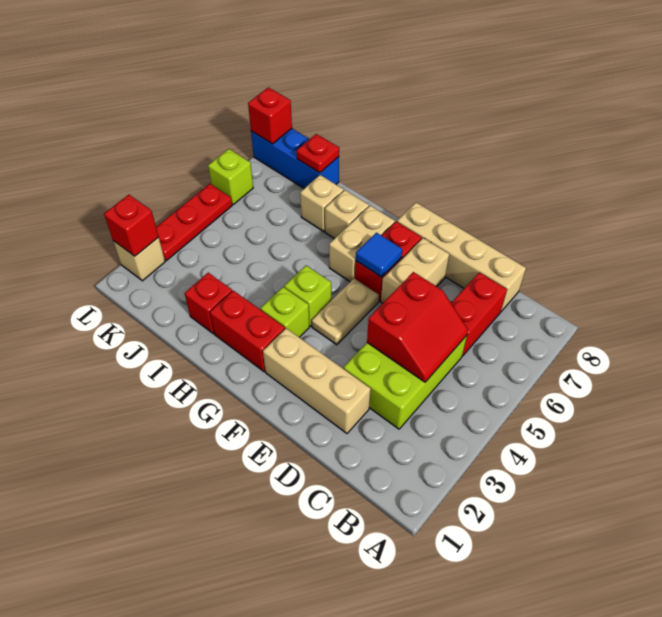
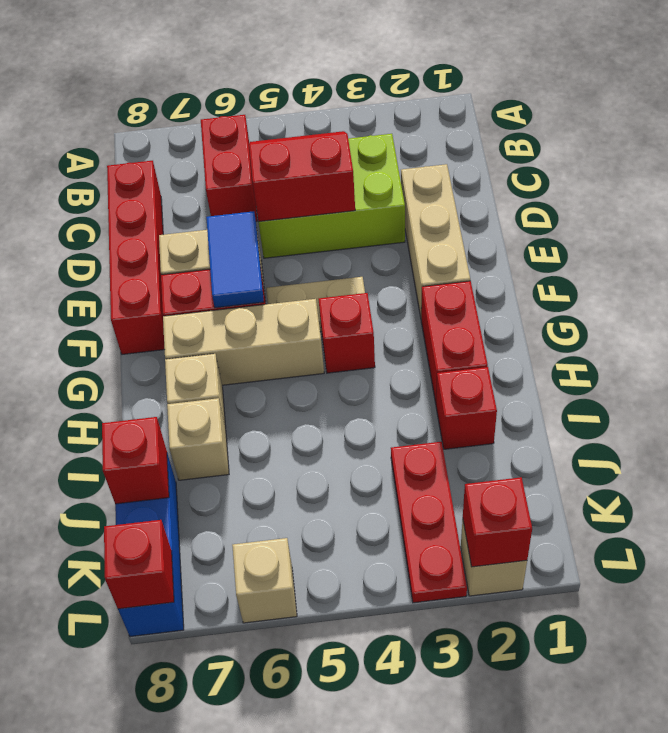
red brick C6:C7 level 1 -> red brick B6:C6 level 1
tan brick C8:F8 level 1 -> red brick C8:F8 level 1
blue tile F6 level 2 -> blue tile E6:F6 level 2
lime brick G3 level 1 -> none
lime brick G4 level 1 -> red brick G4 level 1
tan brick G6:G7 level 1 -> tan brick G5:G7 level 1
red plate J8 level 2 -> red brick J8 level 2
red plate L3:L5 level 1 -> red plate J3:L3 level 1
lime brick L6 level 1 -> tan brick L6 level 1

